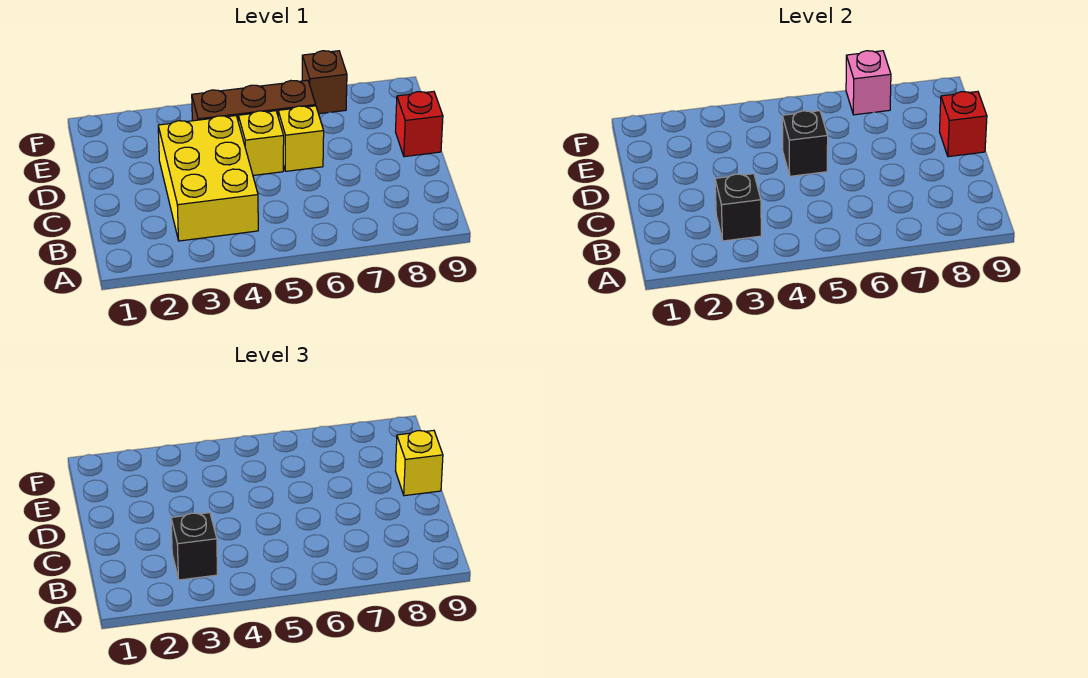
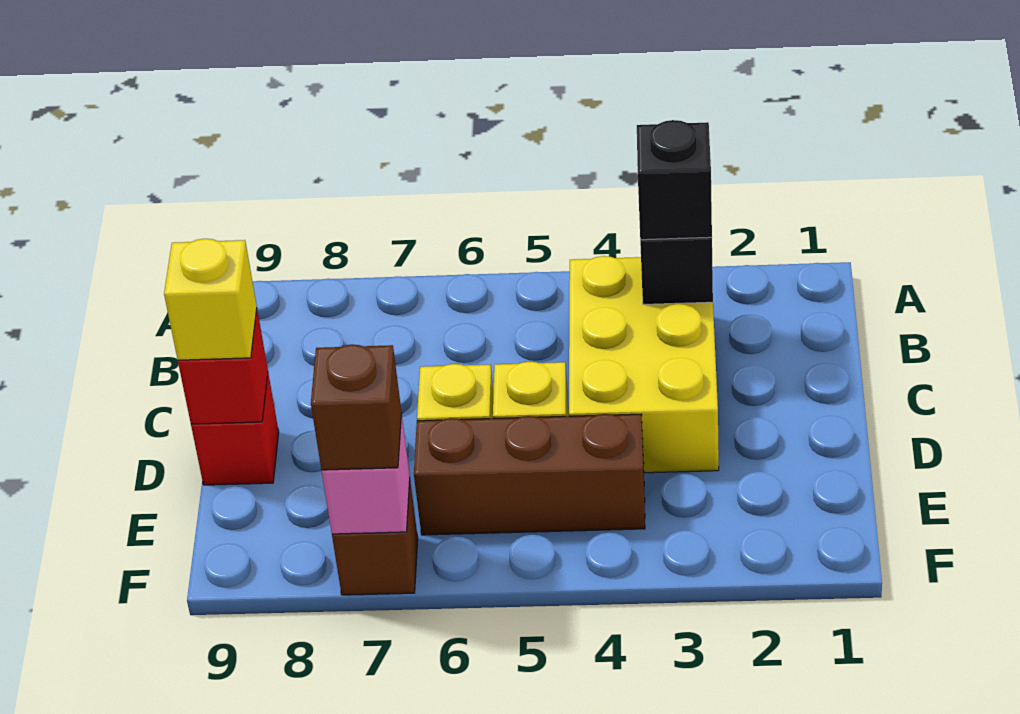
black brick D5 level 2 -> none
none -> brown brick F7 level 3

